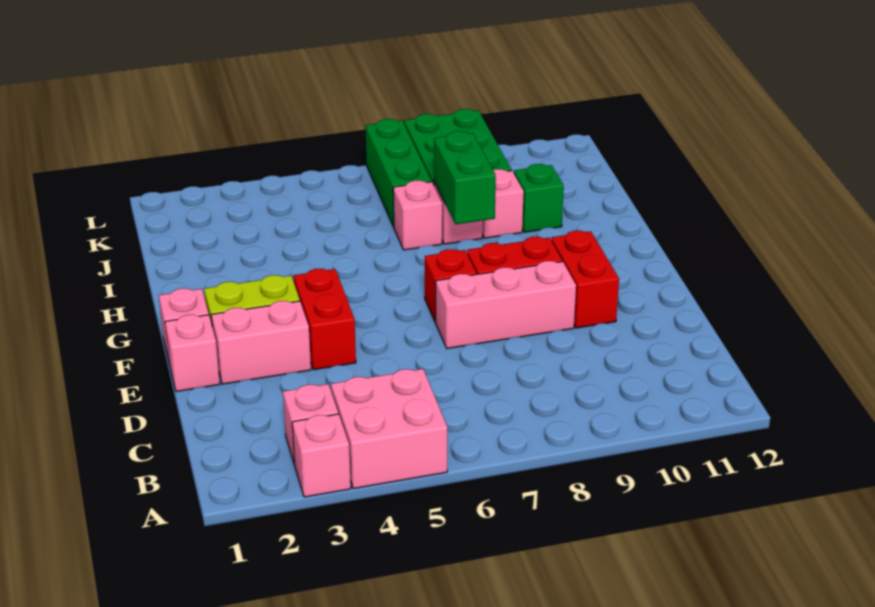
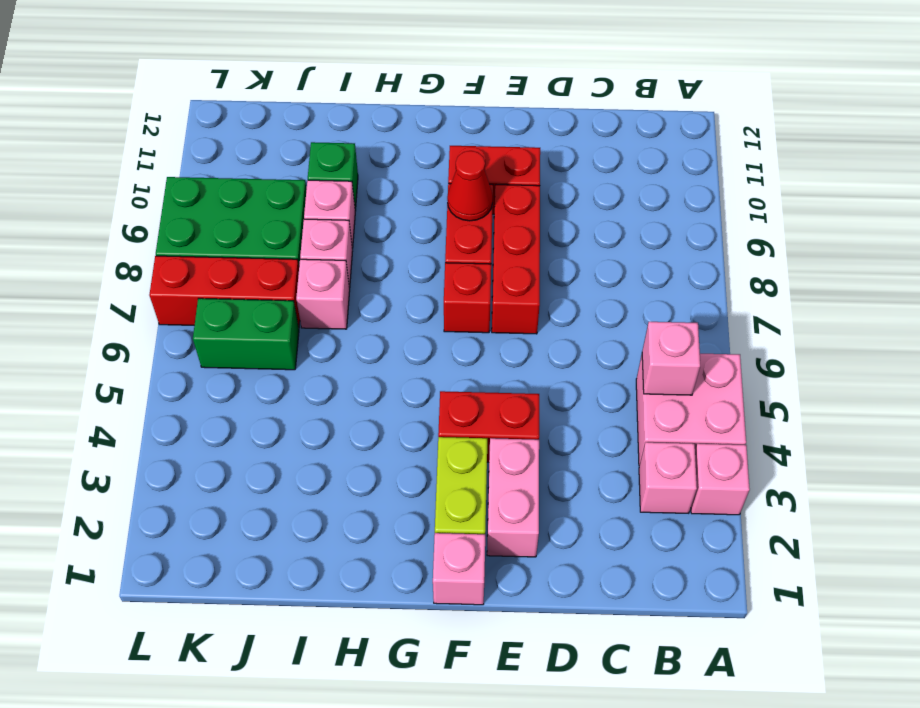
pink brick E1 level 1 -> pink brick B5 level 2
pink brick E7:E9 level 1 -> red brick E7:E9 level 1
none -> red cone F9 level 2
green brick H8:I8 level 2 -> green brick J6:K6 level 1
green brick J7:L7 level 1 -> red brick J7:L7 level 1

